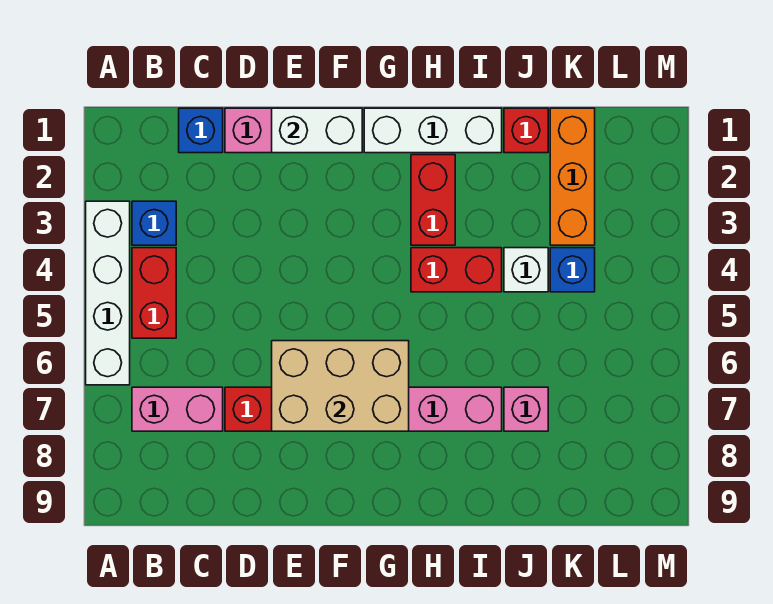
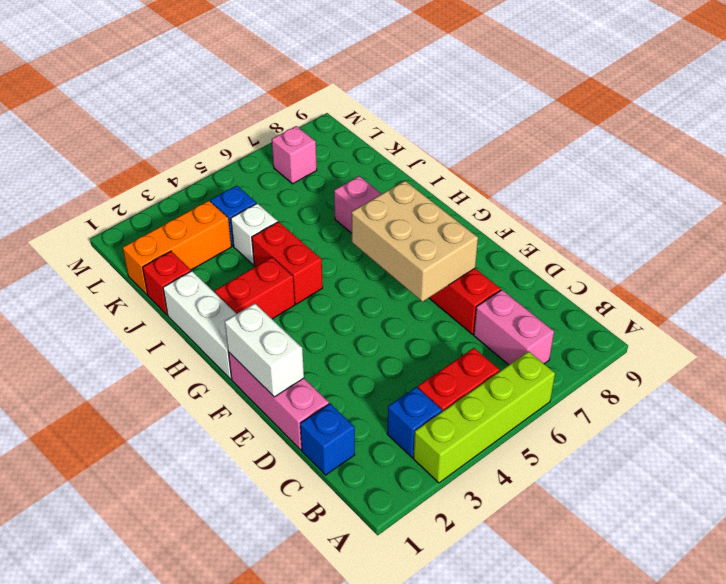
white brick A3:A6 level 1 -> lime brick A3:A6 level 1
pink brick J7 level 1 -> pink brick L7 level 1

